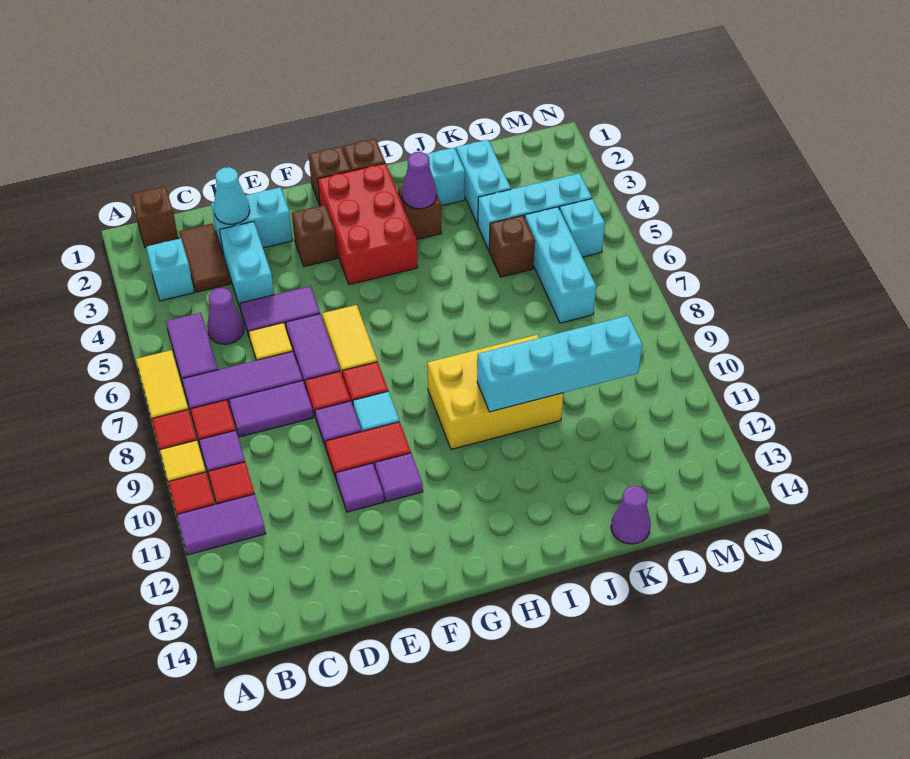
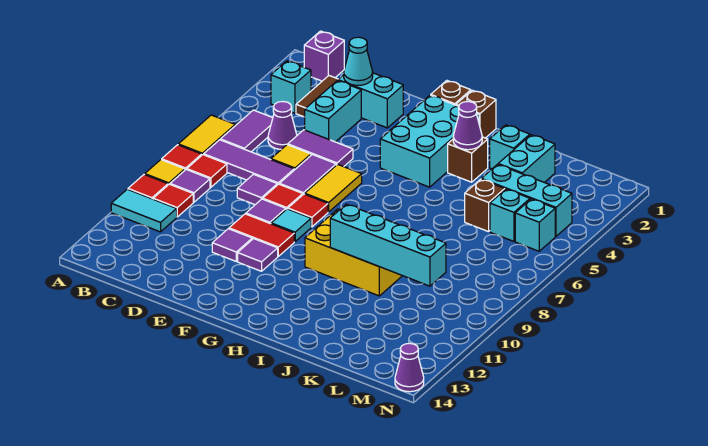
purple tile A11:B11 level 1 -> cyan tile A11:B11 level 1
brown brick B1 level 1 -> purple brick B1 level 1
purple tile C8:D8 level 1 -> purple tile D8 level 1
brown brick F3 level 1 -> none
red brick G2:H4 level 1 -> cyan brick G2:H4 level 1
purple cone K14 level 1 -> purple cone N14 level 1
cyan brick L5:L7 level 1 -> cyan brick L5 level 1

